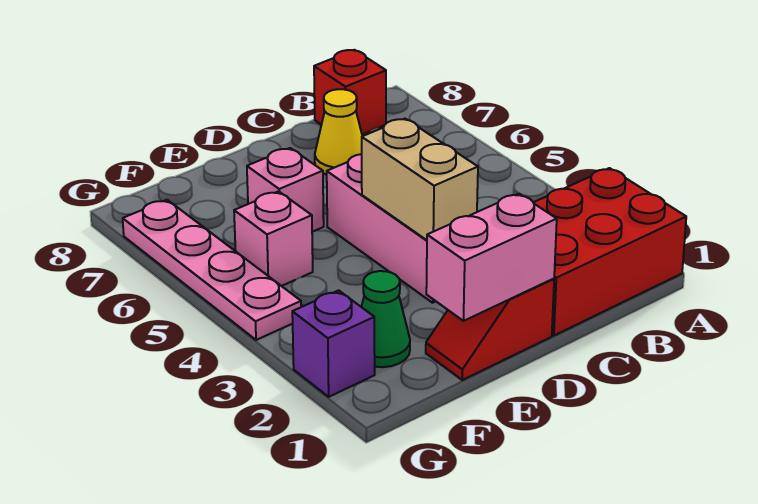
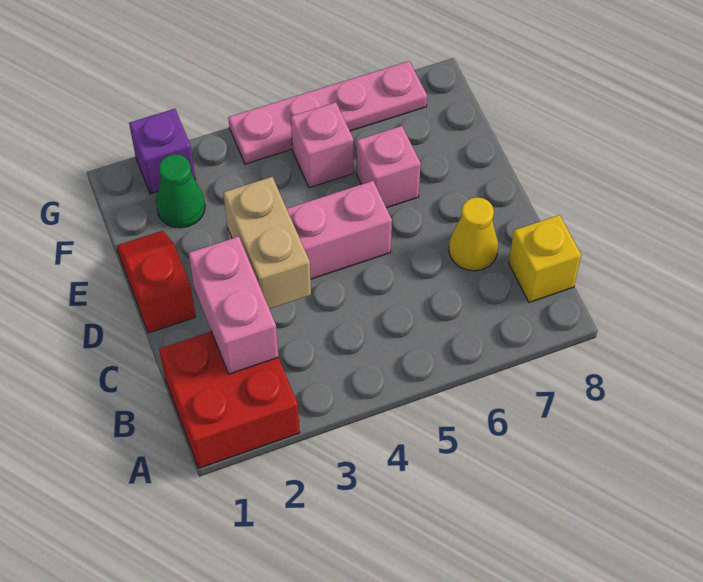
red brick A1:C2 level 1 -> red brick A1:B2 level 1
red brick B8 level 1 -> yellow brick B8 level 1
pink brick D1:E1 level 2 -> pink brick B2:C2 level 2
tan brick D3:D4 level 2 -> tan brick C3:D3 level 2

